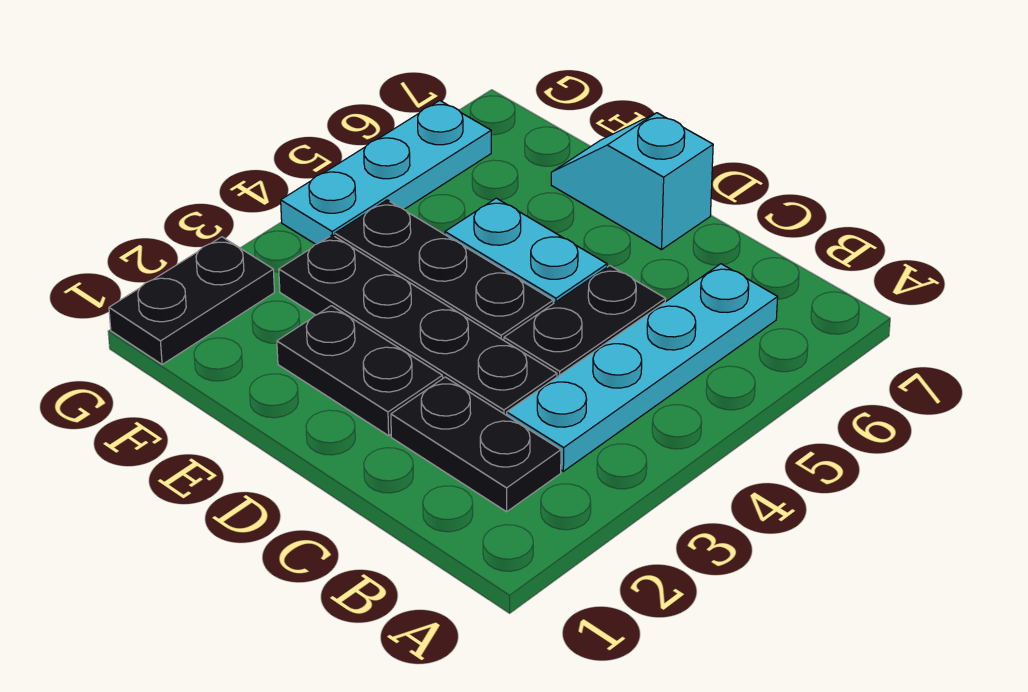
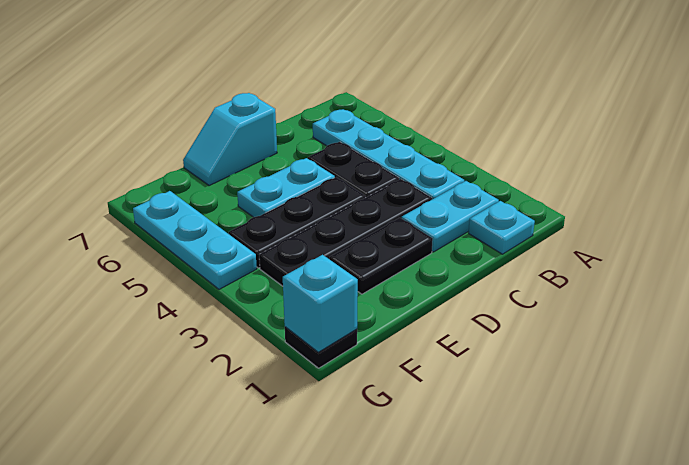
none -> cyan plate B1 level 1
black plate B2:C2 level 1 -> cyan plate B2:C2 level 1
black plate G1:G2 level 1 -> black plate G1 level 1
none -> cyan brick G1 level 2

